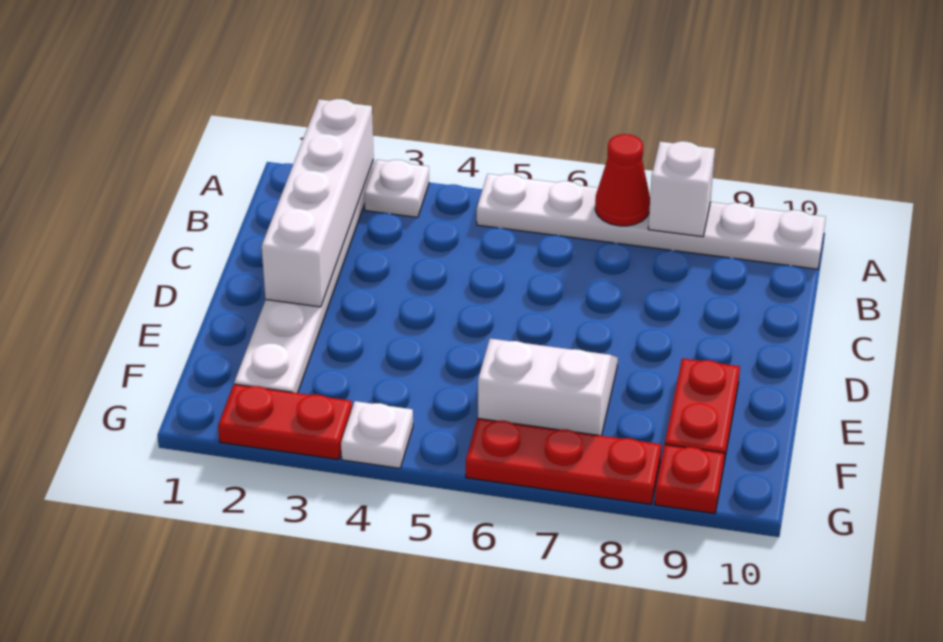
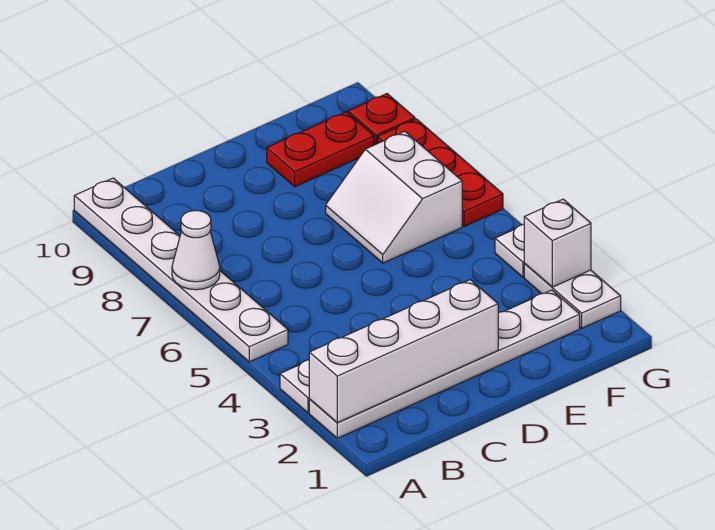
red cone A7 level 2 -> white cone A7 level 2
white brick A8 level 2 -> white brick G3 level 2
red plate G2:G3 level 1 -> white plate G2:G3 level 1

